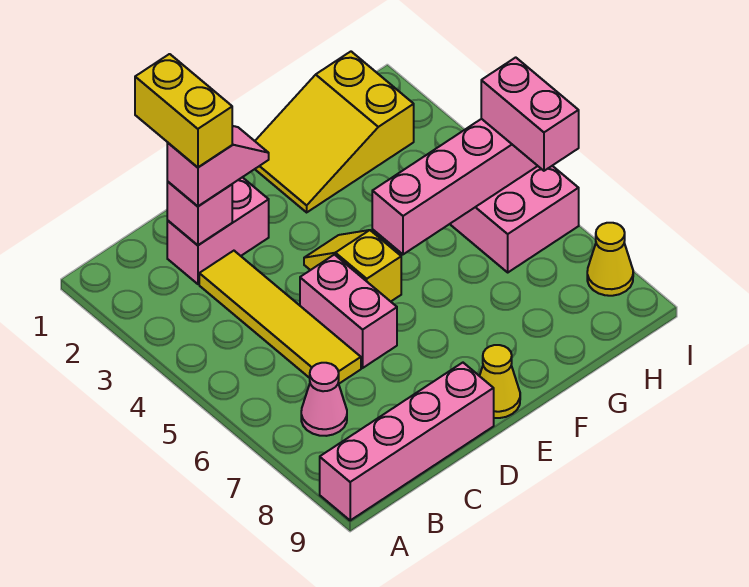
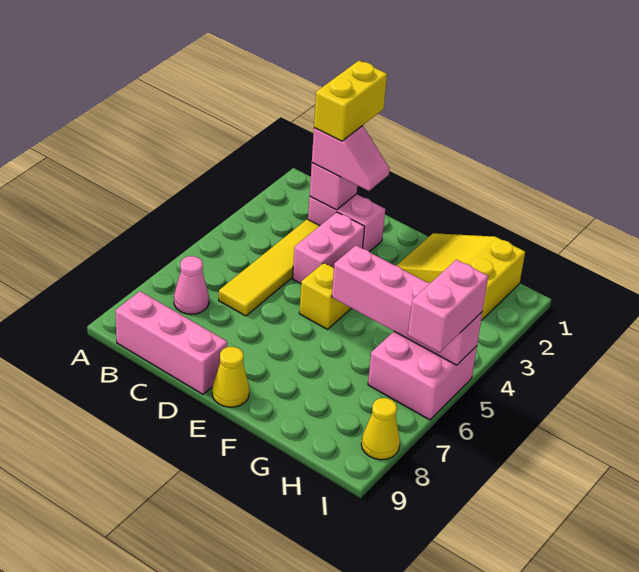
pink brick A9:D9 level 1 -> pink brick B9:D9 level 1
pink brick D5:D6 level 1 -> pink brick D3:D4 level 1

